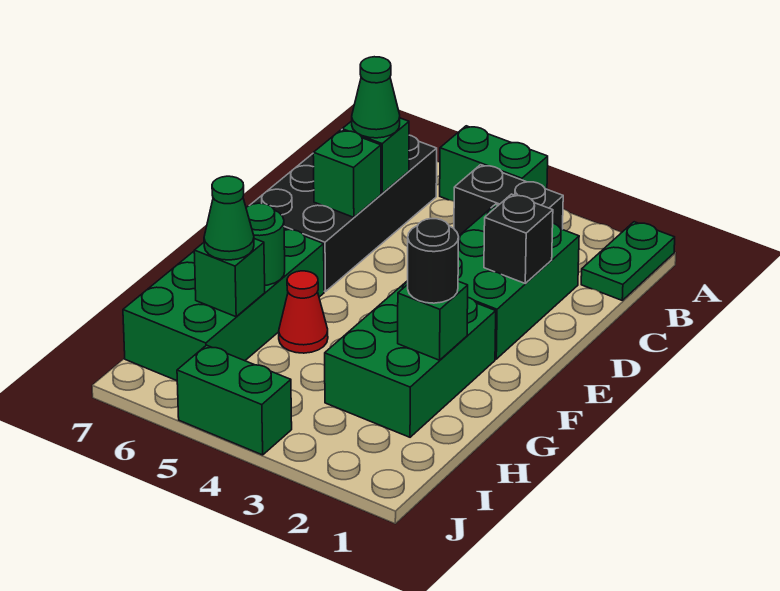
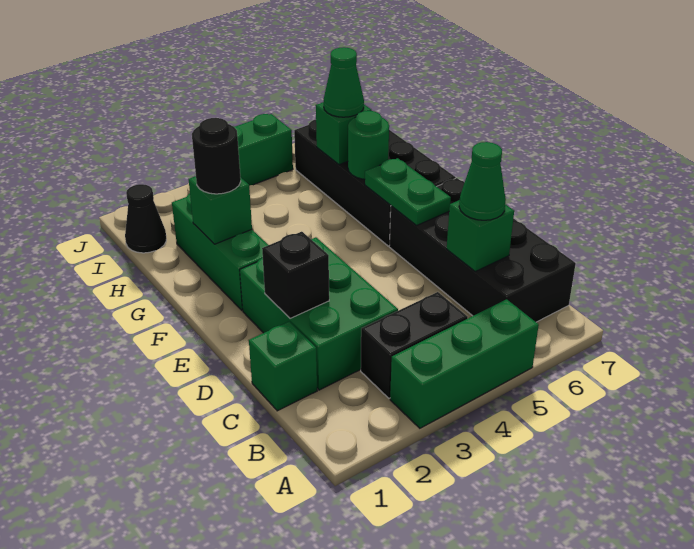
green plate A1:B1 level 1 -> green plate E6:F6 level 2
green brick A4:A5 level 1 -> green brick A3:A5 level 1
green brick D6 level 2 -> green brick C1 level 1
green brick F2:H3 level 1 -> green brick F2:H2 level 1
green brick F6:I7 level 1 -> black brick F6:I7 level 1
red cone G5 level 1 -> none
none -> black cone I1 level 1

